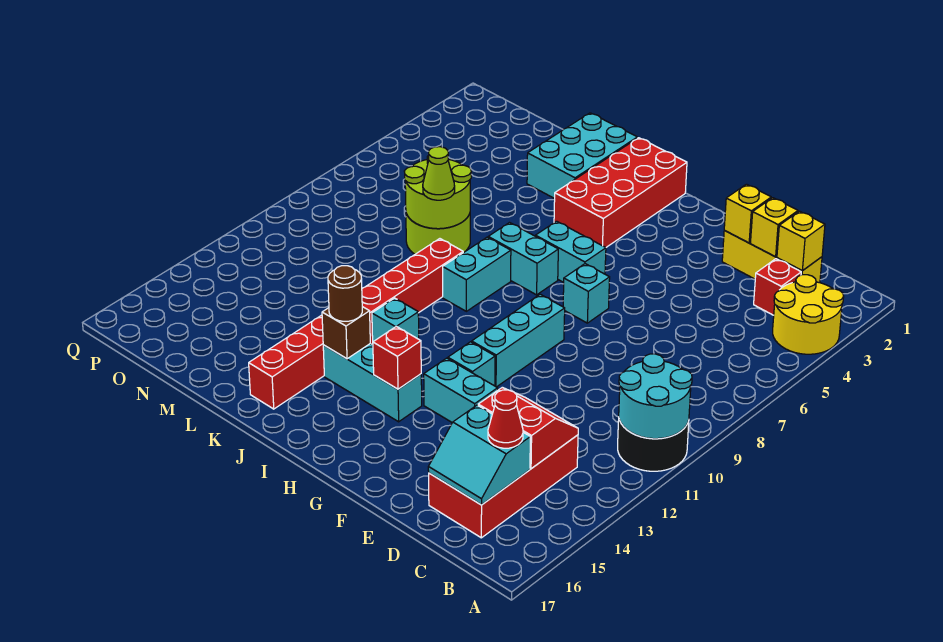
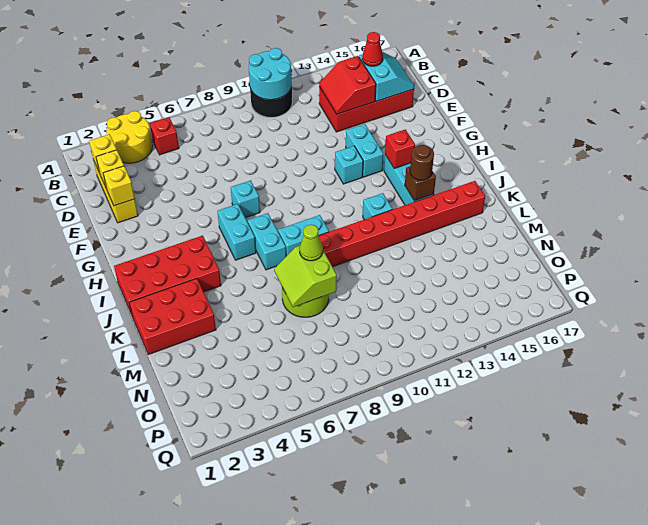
red brick C3 level 1 -> red brick B5 level 1
cyan brick G9:G11 level 1 -> none
cyan brick K1:L3 level 1 -> red brick K1:L3 level 1
lime round brick L7:M8 level 2 -> lime slope L7:M8 level 2 top 8

